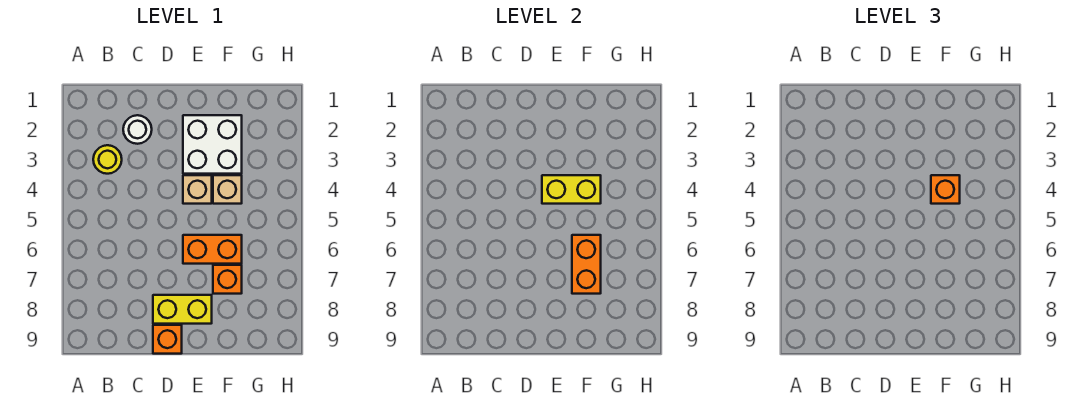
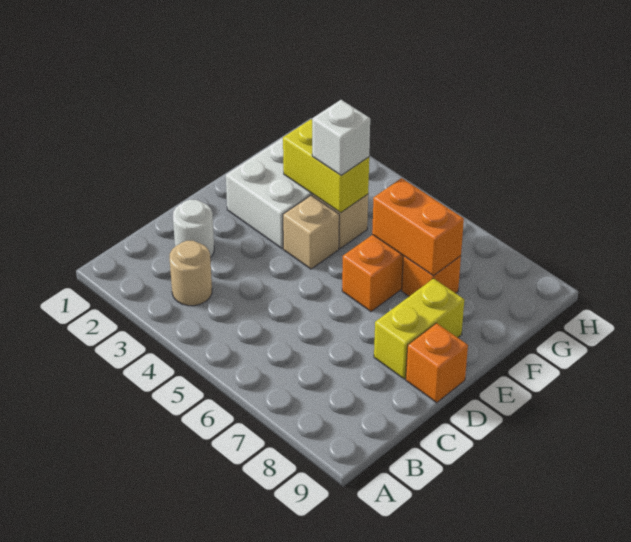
yellow round brick B3 level 1 -> tan round brick B3 level 1
yellow brick E4:F4 level 2 -> yellow brick F3:F4 level 2
orange brick F4 level 3 -> white brick F4 level 3

